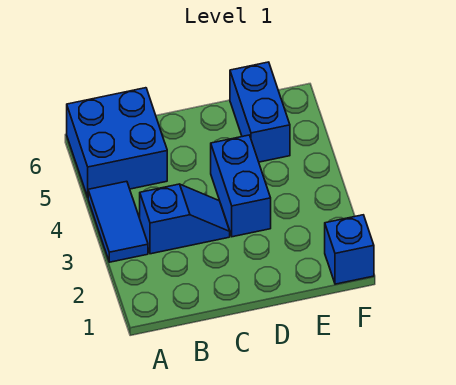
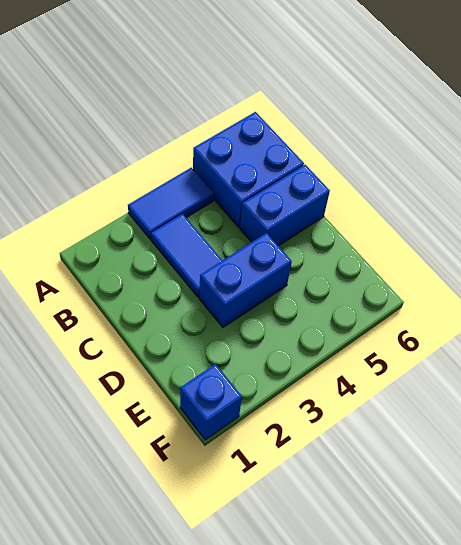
blue slope B3:C3 level 1 top B -> blue tile B3:C3 level 1
blue brick E5:E6 level 1 -> blue brick C5:C6 level 1

